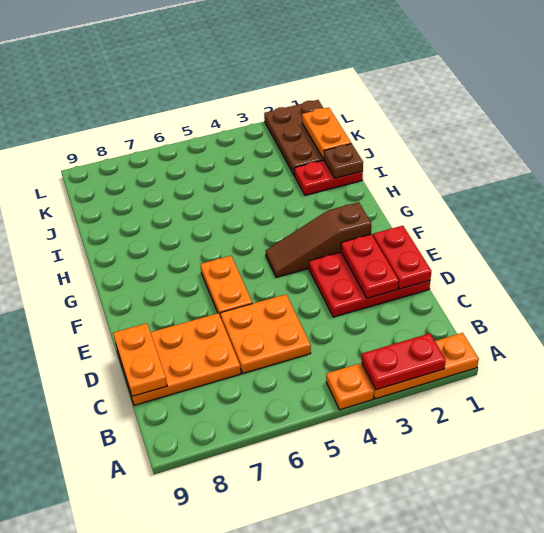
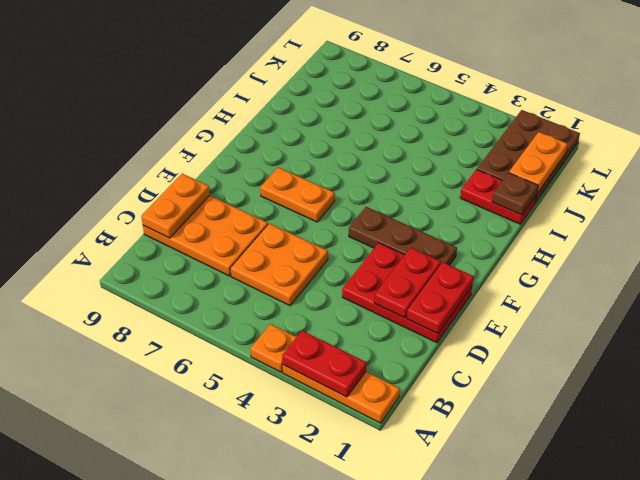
orange plate E6:F6 level 1 -> orange plate F6:F7 level 1
brown slope F2:F4 level 1 top 2 -> brown plate F2:F4 level 1

